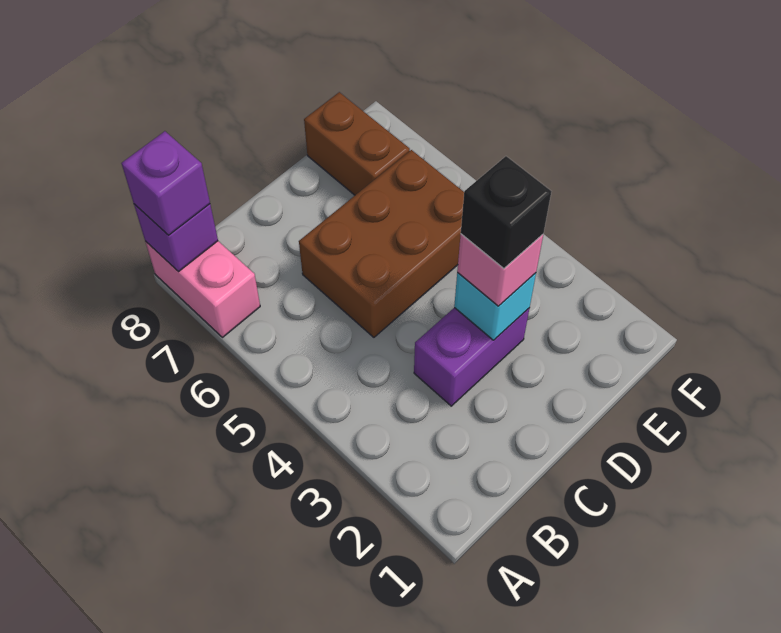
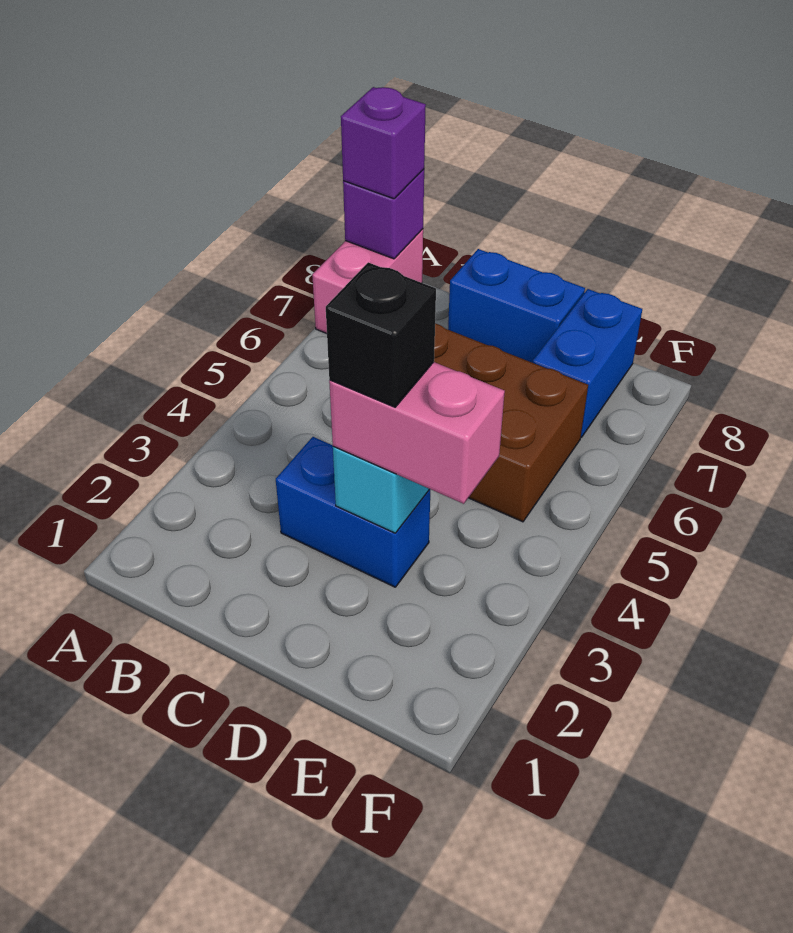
purple brick C3:D3 level 1 -> blue brick C3:D3 level 1
none -> blue brick C8:D8 level 1
pink brick D3 level 3 -> pink brick D3:E3 level 3
brown brick E7:E8 level 1 -> blue brick E7:E8 level 1

